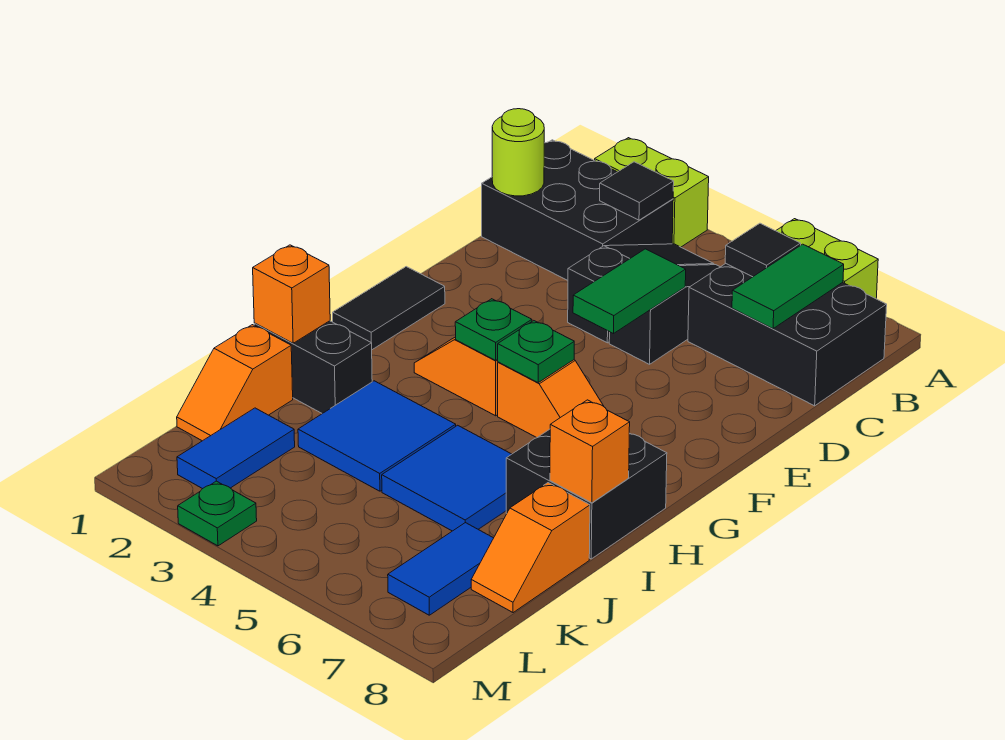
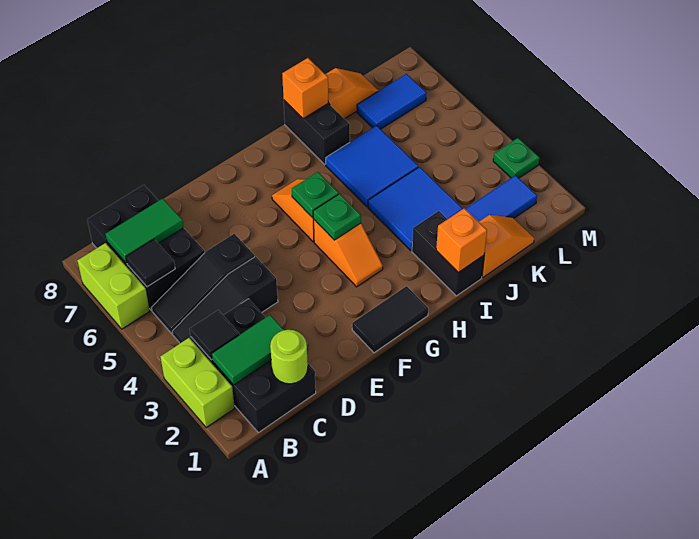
green tile D5:E5 level 2 -> green tile B2:C2 level 2
black brick H7:I8 level 1 -> black brick I7:I8 level 1

